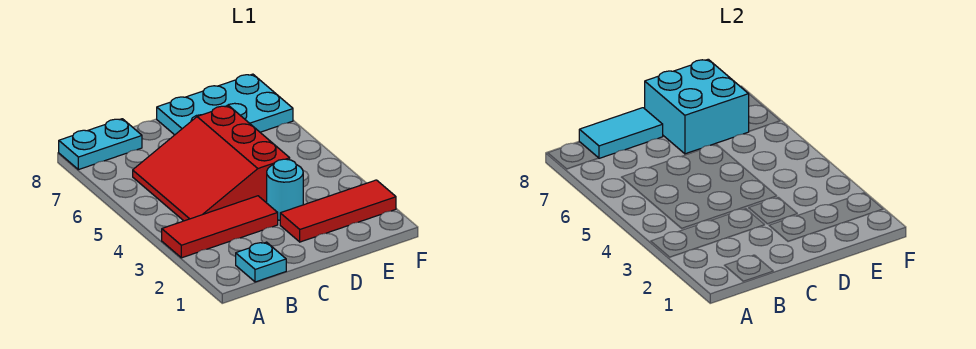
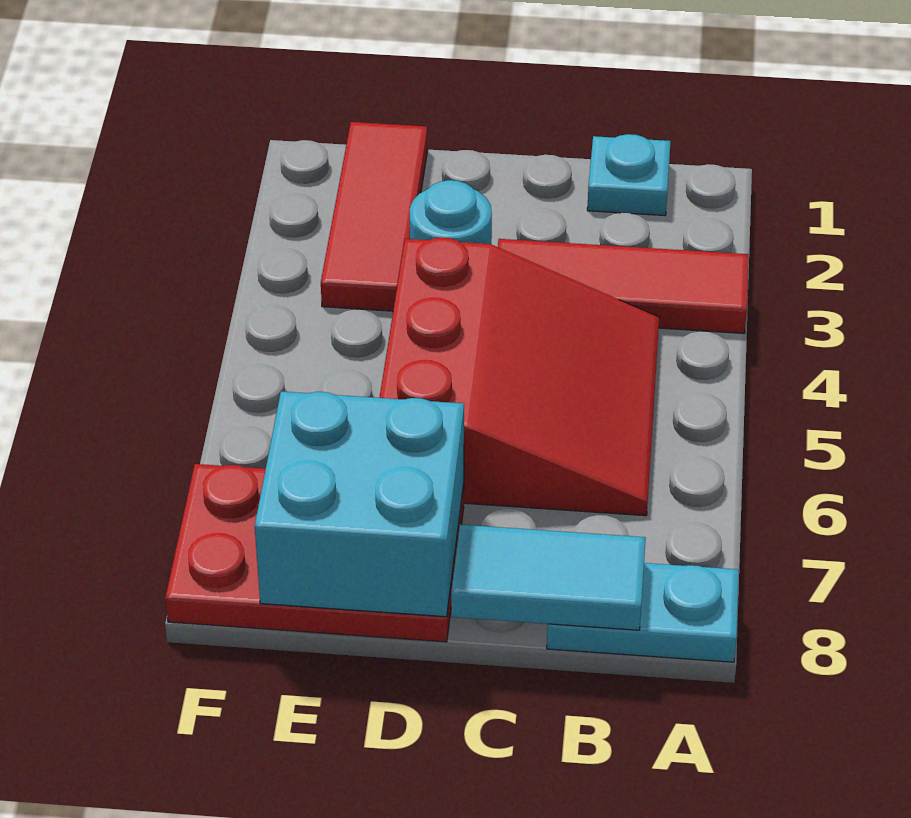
red tile D2:F2 level 1 -> red tile E1:E3 level 1
cyan plate D7:F8 level 1 -> red plate D7:F8 level 1

